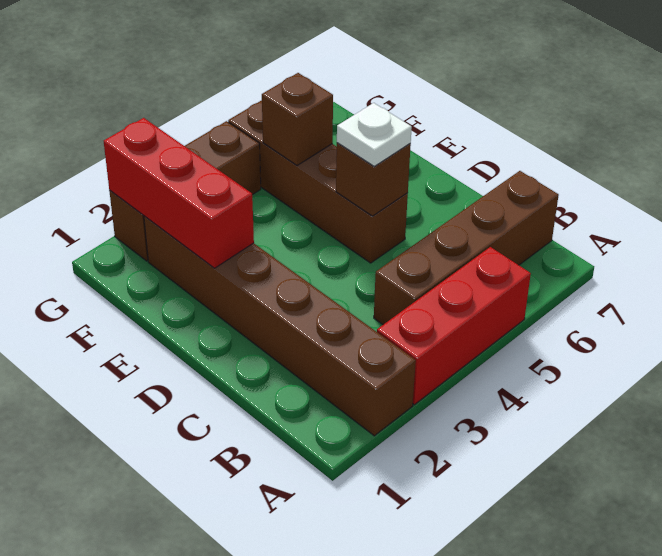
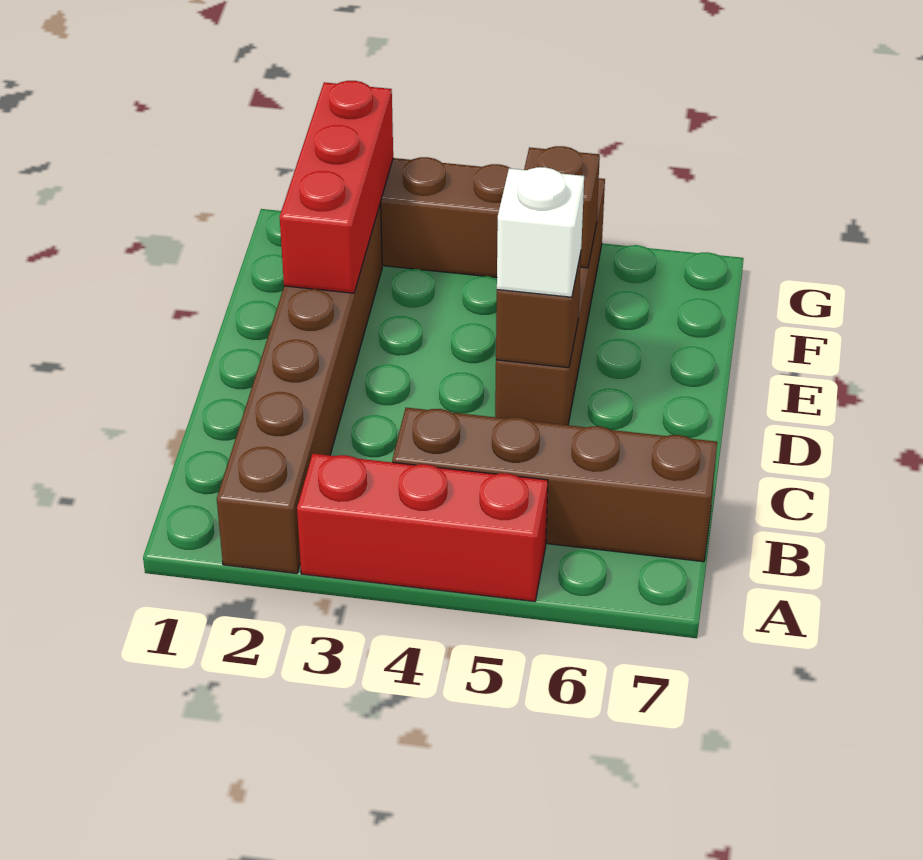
white plate D5 level 3 -> white brick D5 level 3

